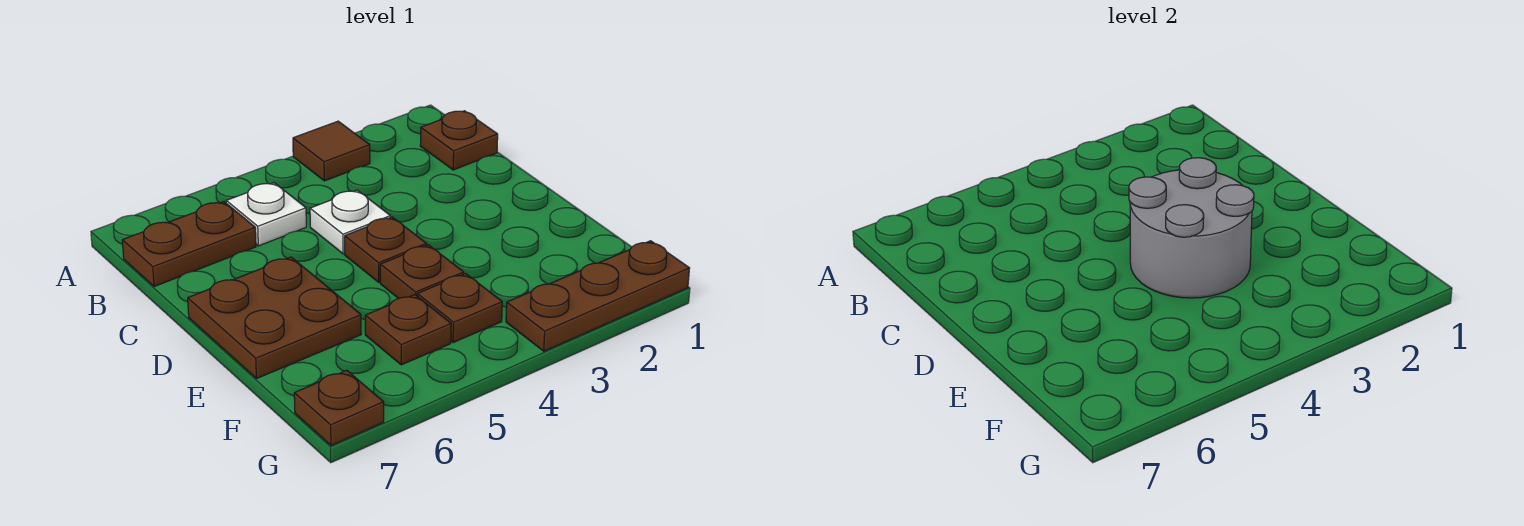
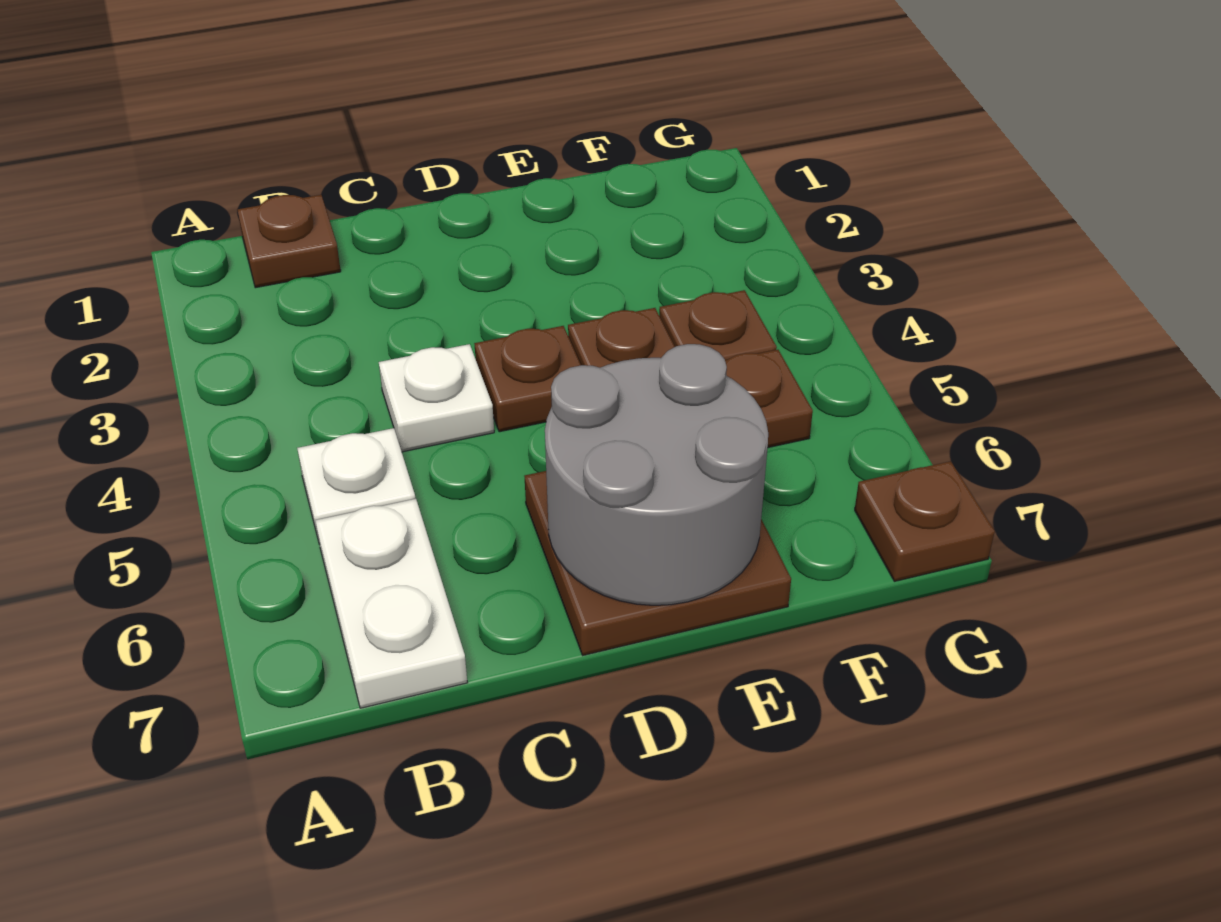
brown tile A3 level 1 -> none
brown plate B6:B7 level 1 -> white plate B6:B7 level 1
grey round brick D3:E4 level 2 -> grey round brick D6:E7 level 2
brown plate G1:G3 level 1 -> none

